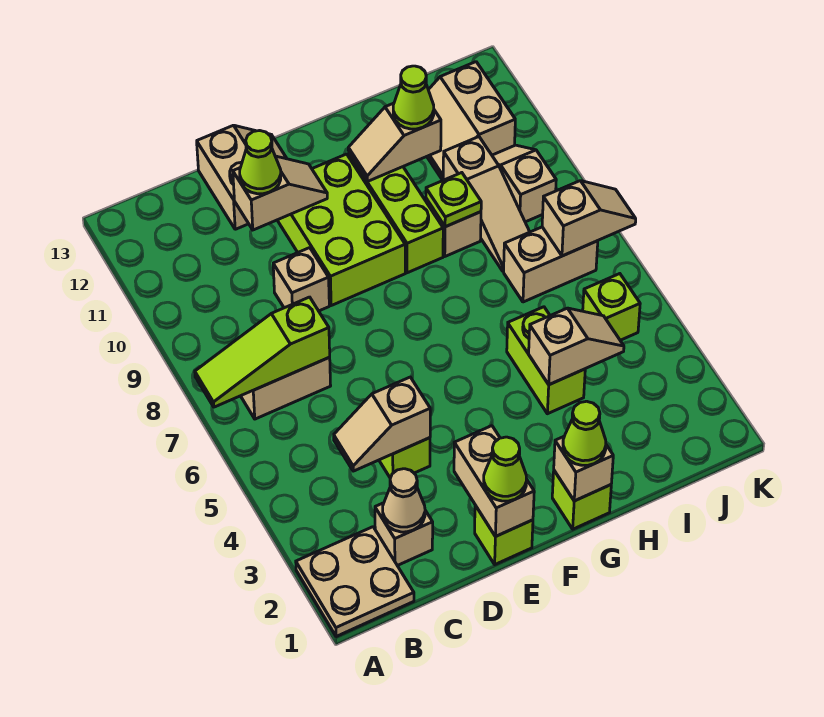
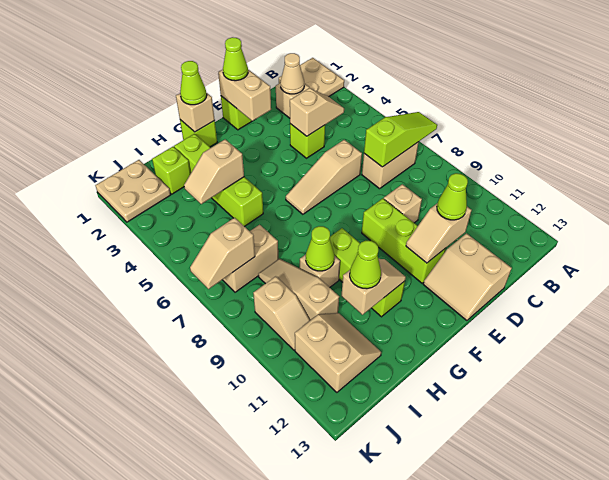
none -> tan slope D6:F6 level 1 top D
lime brick E9:F11 level 1 -> lime brick E9:E11 level 1
lime brick H4:H5 level 1 -> lime brick H2:H5 level 1
lime plate H9 level 2 -> lime cone H9 level 2
none -> tan plate J1:K2 level 1
lime brick J5 level 1 -> lime brick I2 level 1

